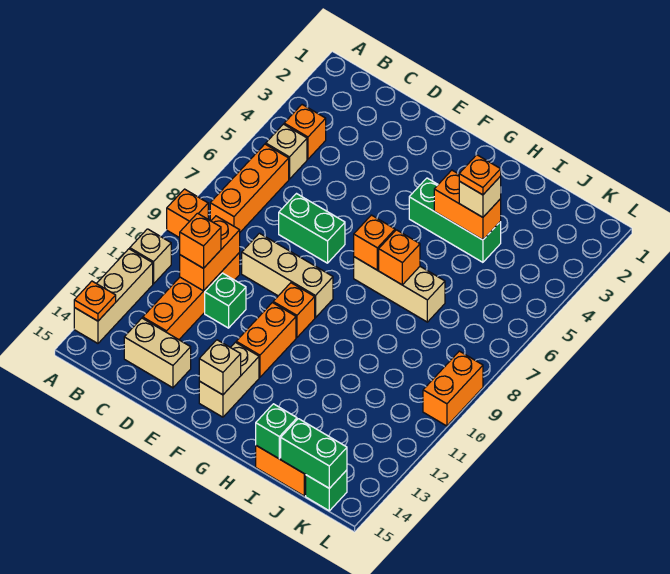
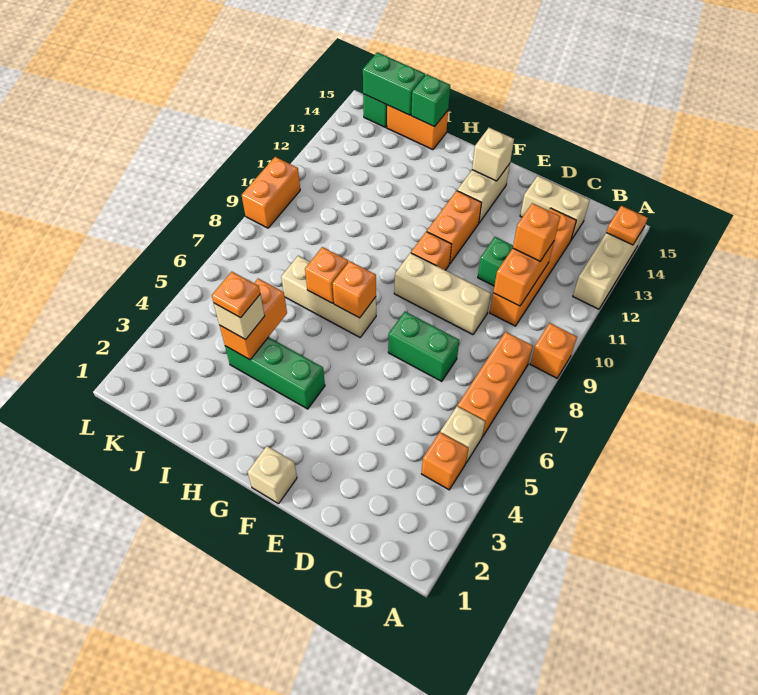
tan brick A11 level 1 -> tan brick F1 level 1
orange brick H4:I4 level 2 -> orange brick I4:I5 level 2

